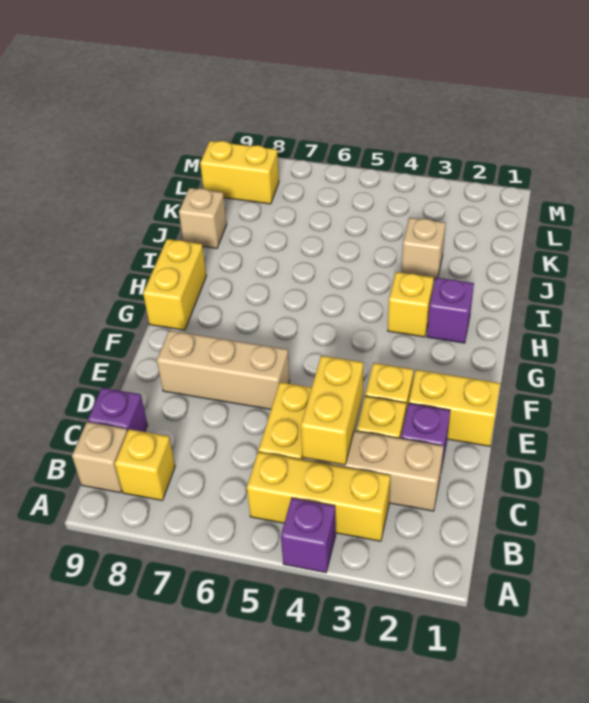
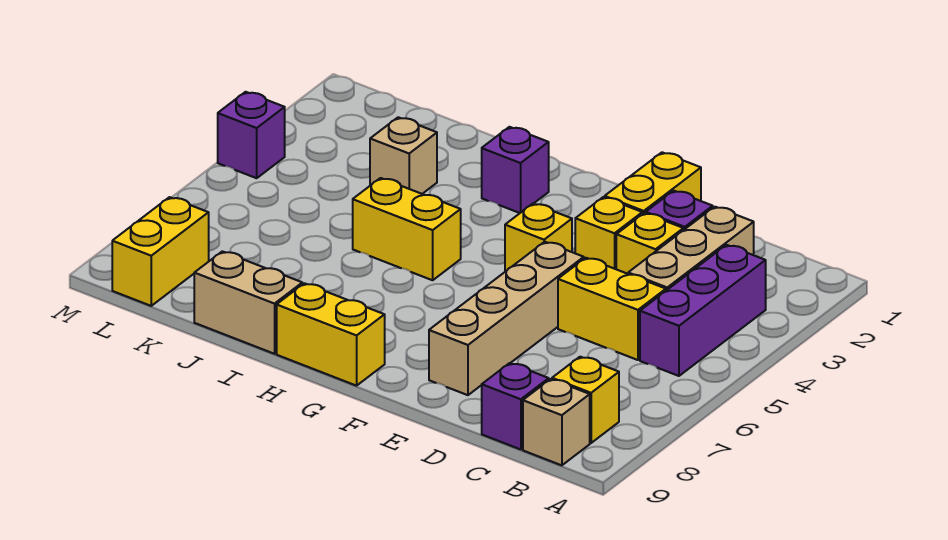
purple brick A4 level 1 -> purple brick M4 level 1
yellow brick B3:B5 level 1 -> purple brick B3:B5 level 1
yellow brick C4:D4 level 2 -> yellow brick H5:I5 level 1
tan brick E6:E8 level 1 -> tan brick E5:E8 level 1
yellow brick H3 level 1 -> yellow brick F4 level 1
tan brick J9 level 1 -> tan brick I9:J9 level 1

